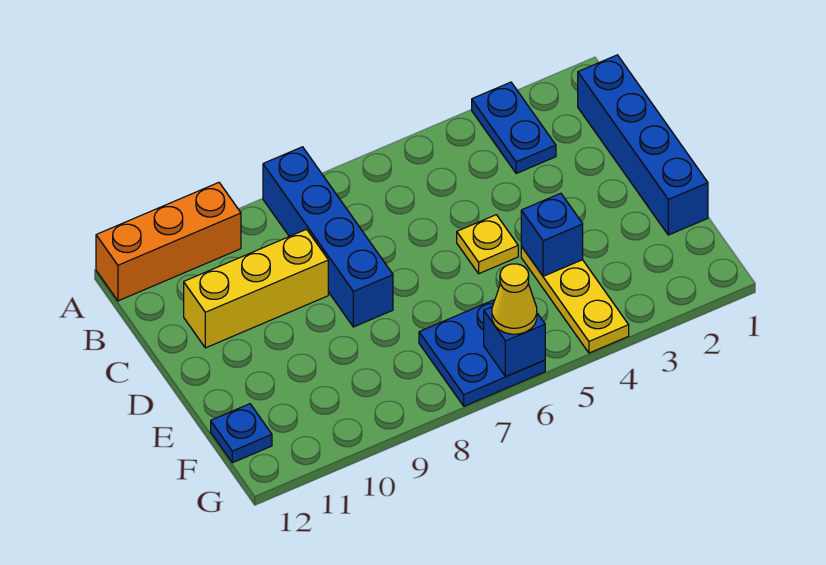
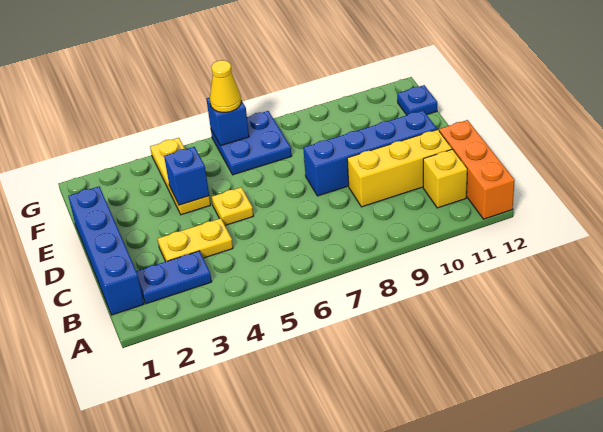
blue plate A3:B3 level 1 -> blue plate B2:B3 level 1
blue brick A8:D8 level 1 -> blue brick D8:D11 level 1
orange brick A10:A12 level 1 -> orange brick A12:C12 level 1
none -> yellow brick B11 level 1
none -> yellow plate C3:C4 level 1

